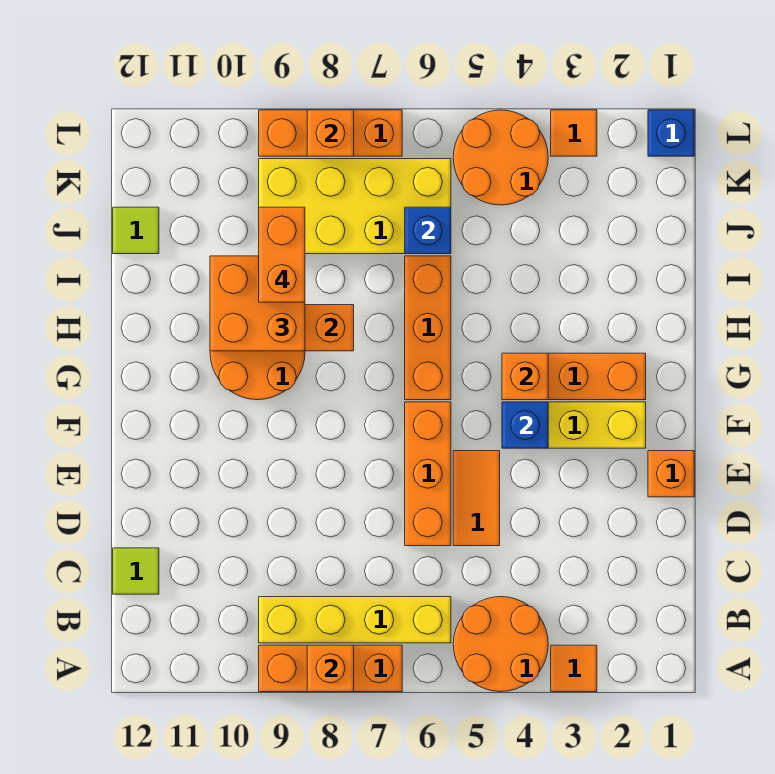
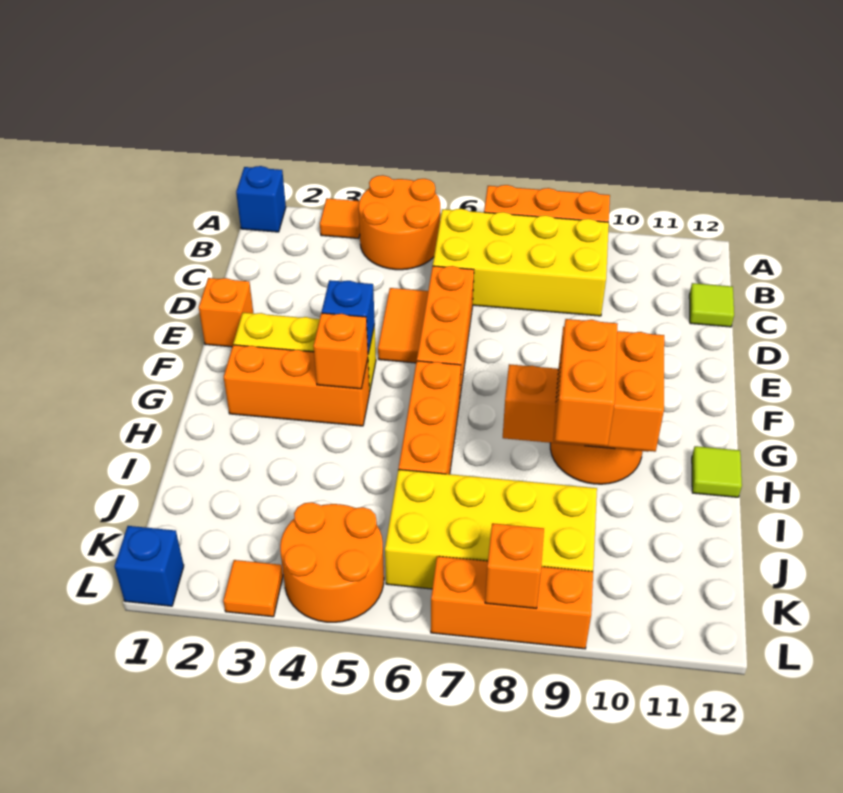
orange brick A8 level 2 -> none
yellow brick B6:B9 level 1 -> yellow brick B6:C9 level 1
blue brick J6 level 2 -> blue brick A1 level 1
lime tile J12 level 1 -> lime tile H12 level 1

